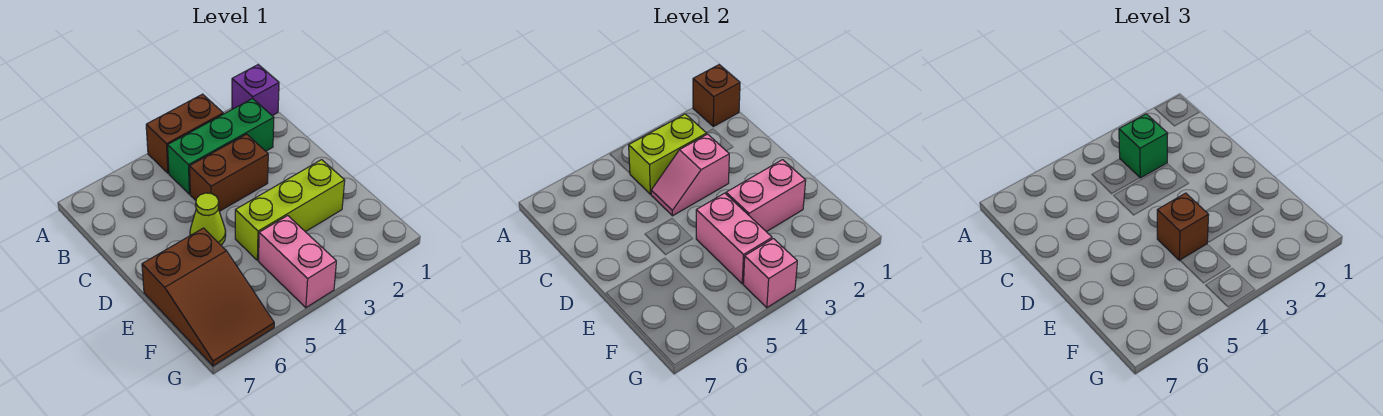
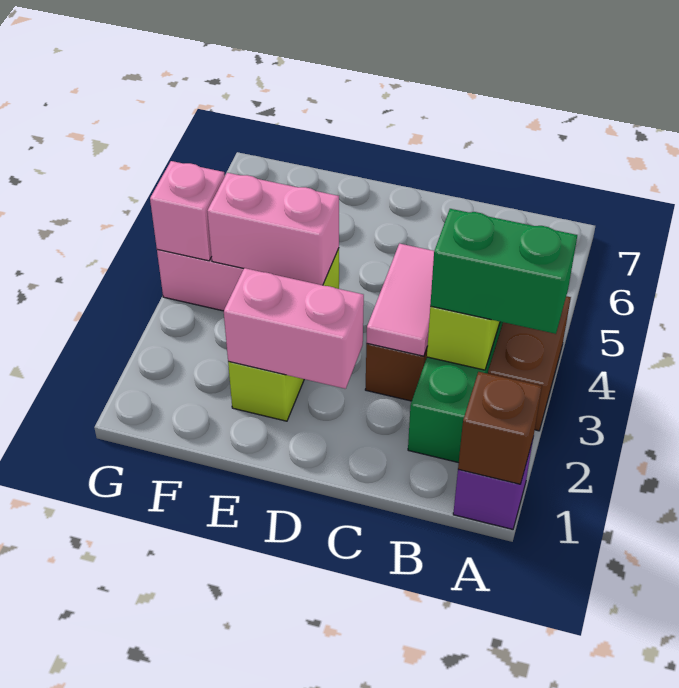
green brick B3 level 3 -> green brick A3:B3 level 3
pink slope C3:C4 level 2 top 3 -> pink tile C3:C4 level 2
lime cone D5 level 1 -> none
pink brick E2:E3 level 2 -> pink brick D2:E2 level 2
brown brick E4 level 3 -> none
brown slope E6:G7 level 1 top E -> none

